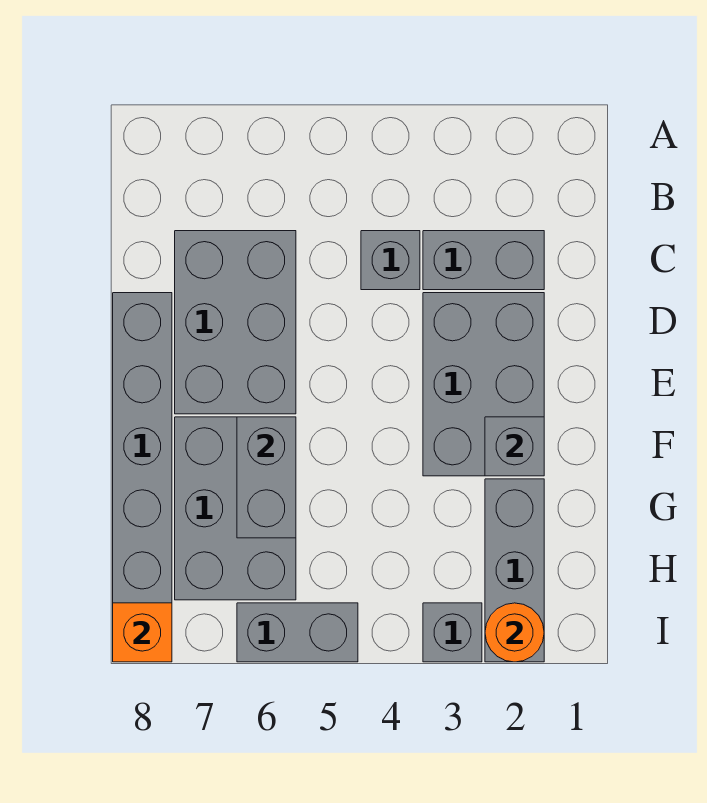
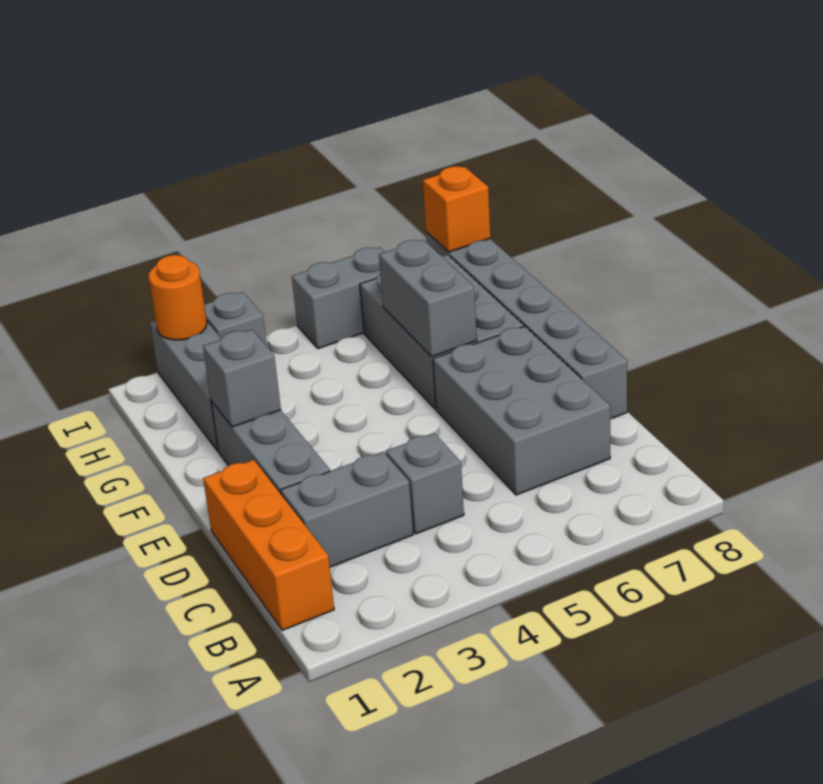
none -> orange brick B1:D1 level 1
grey brick D2:F3 level 1 -> grey brick D2:F2 level 1

